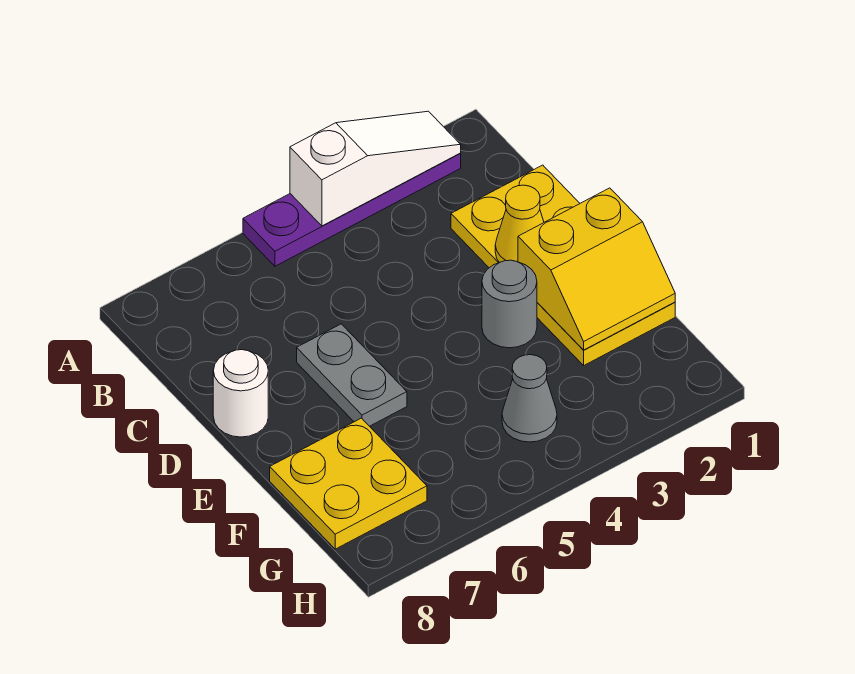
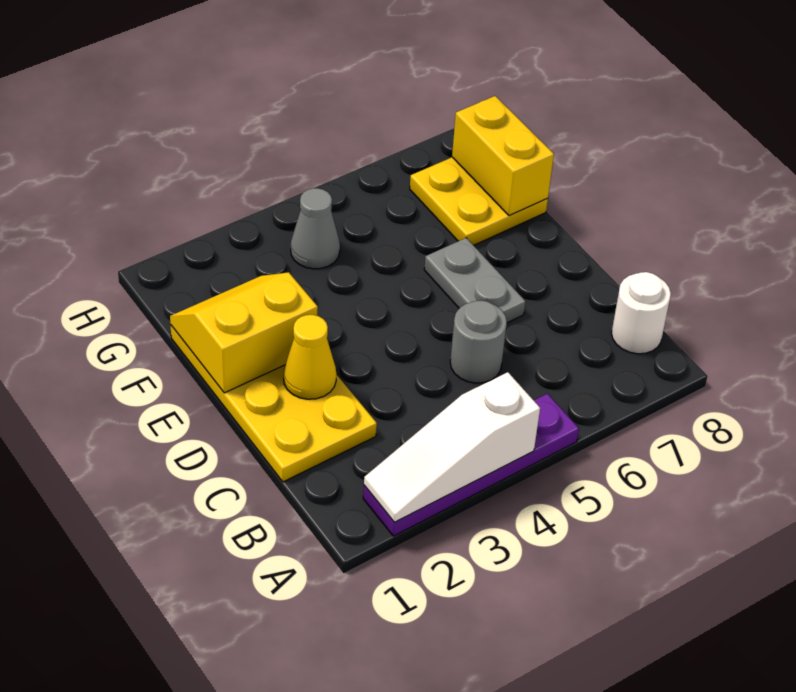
white round brick D8 level 1 -> white round brick B8 level 1
grey round brick E3 level 1 -> grey round brick C5 level 1
none -> yellow brick F8:G8 level 2

